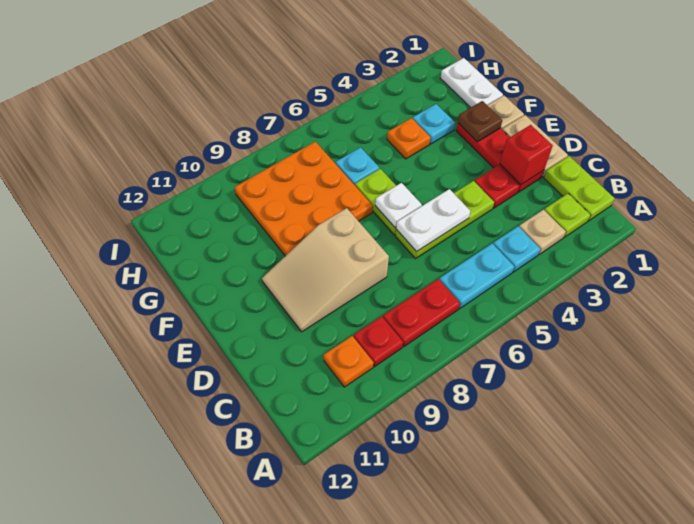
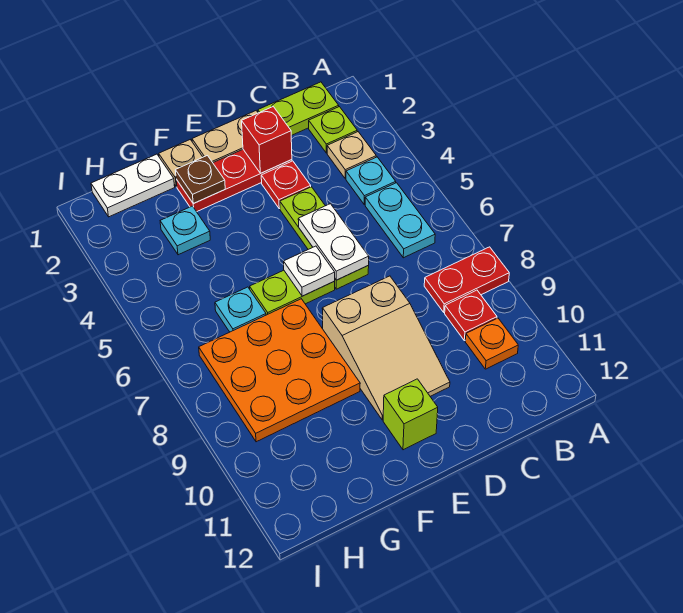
red plate B7:B8 level 1 -> red plate A8:B8 level 1
none -> lime brick E11 level 1
orange plate G4 level 1 -> none

